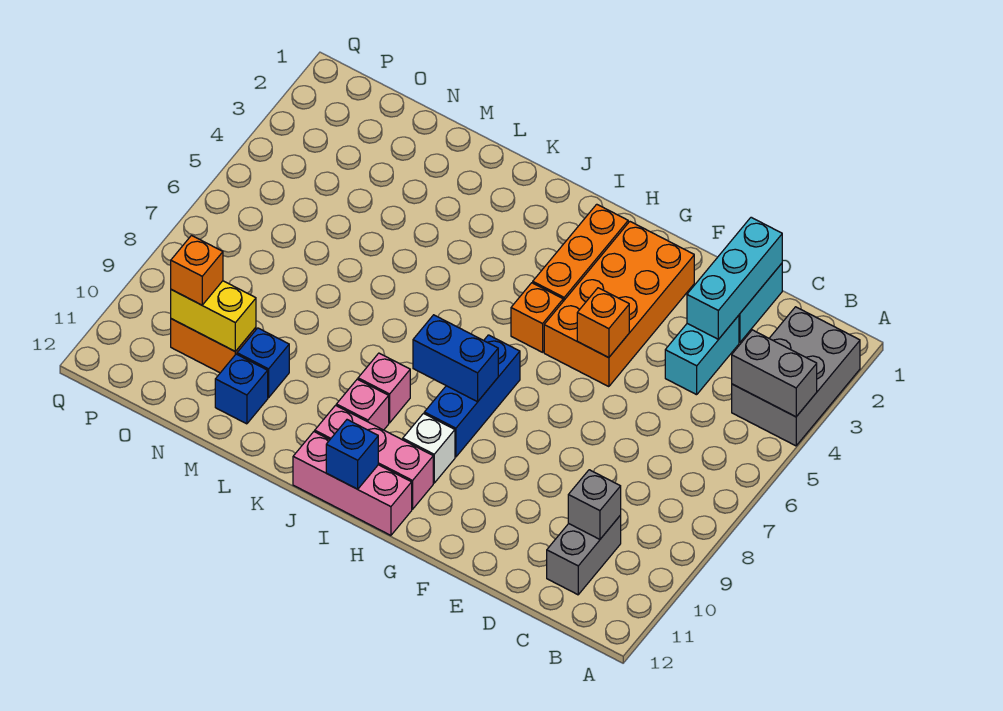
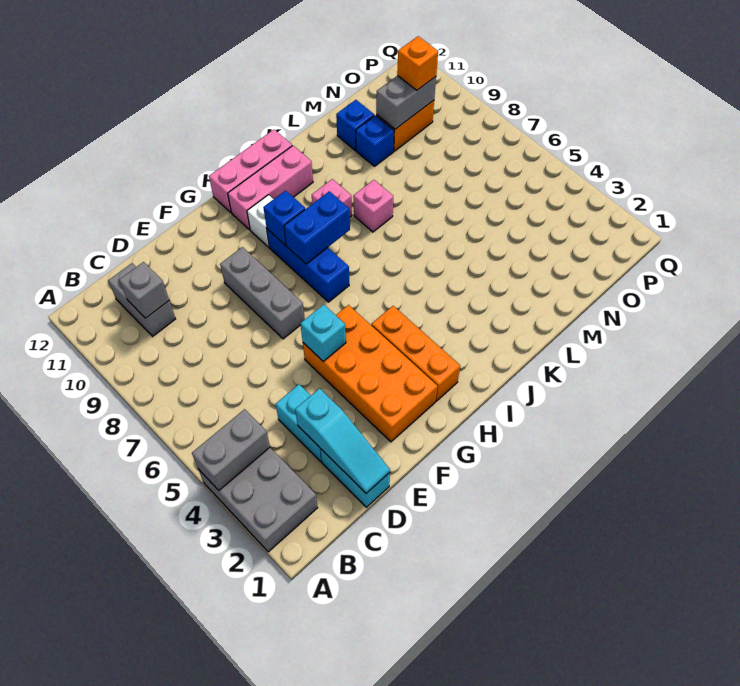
cyan brick D1:D3 level 2 -> cyan slope D1:D3 level 2 top 3
orange brick F5 level 2 -> cyan brick F5 level 2
none -> grey brick F7:F9 level 1
orange brick H5 level 1 -> none
blue brick I12 level 2 -> blue brick H9 level 2
pink brick J10 level 1 -> pink brick K8 level 1
yellow brick N10:O10 level 2 -> grey brick N10:O10 level 2

